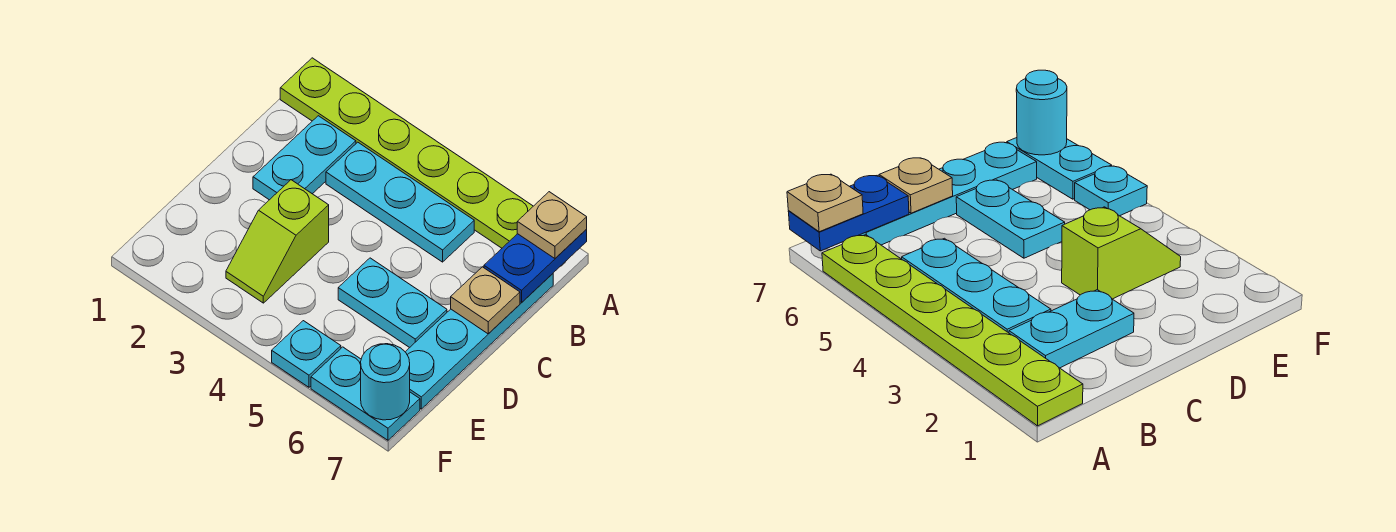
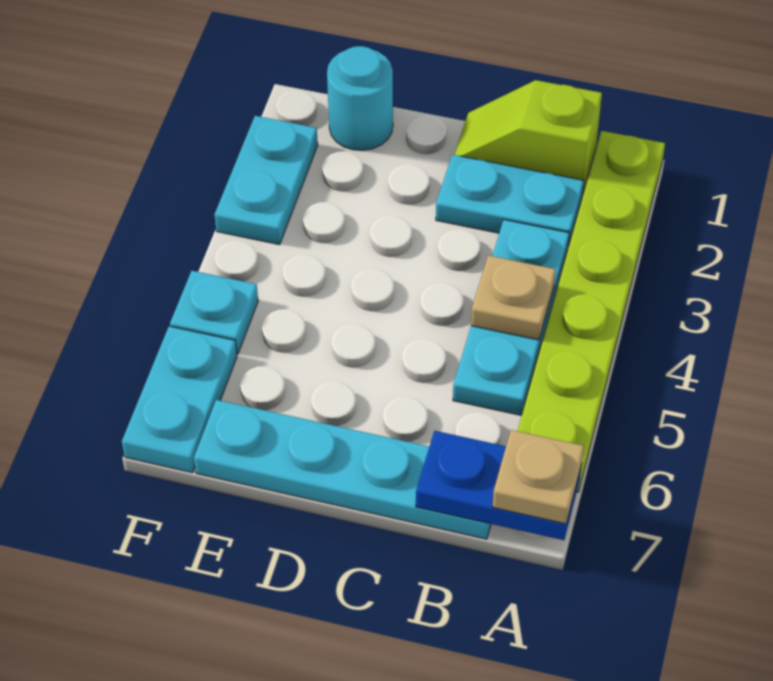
tan plate C7 level 2 -> tan plate B4 level 2
lime slope D3:E3 level 1 top D -> lime slope B1:C1 level 1 top B
cyan plate D5:D6 level 1 -> cyan plate F2:F3 level 1
cyan round brick F7 level 2 -> cyan round brick E1 level 1

